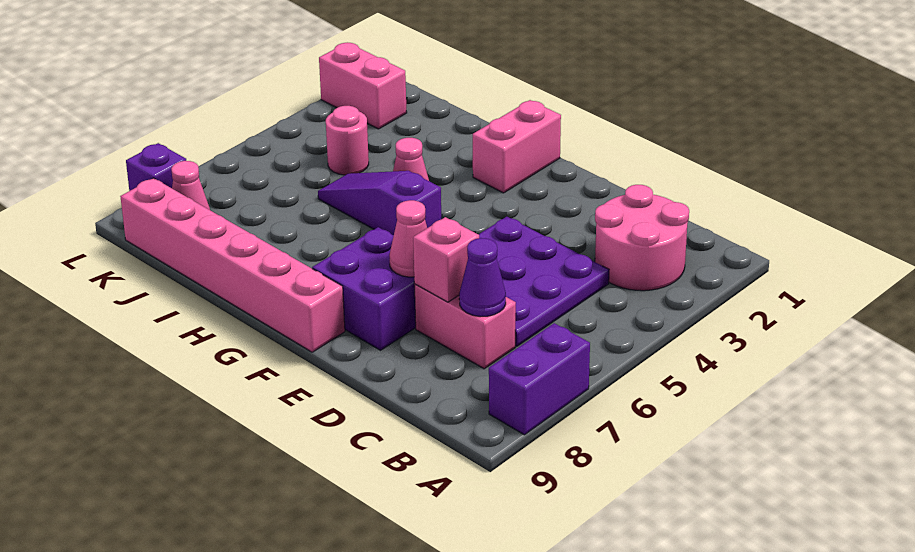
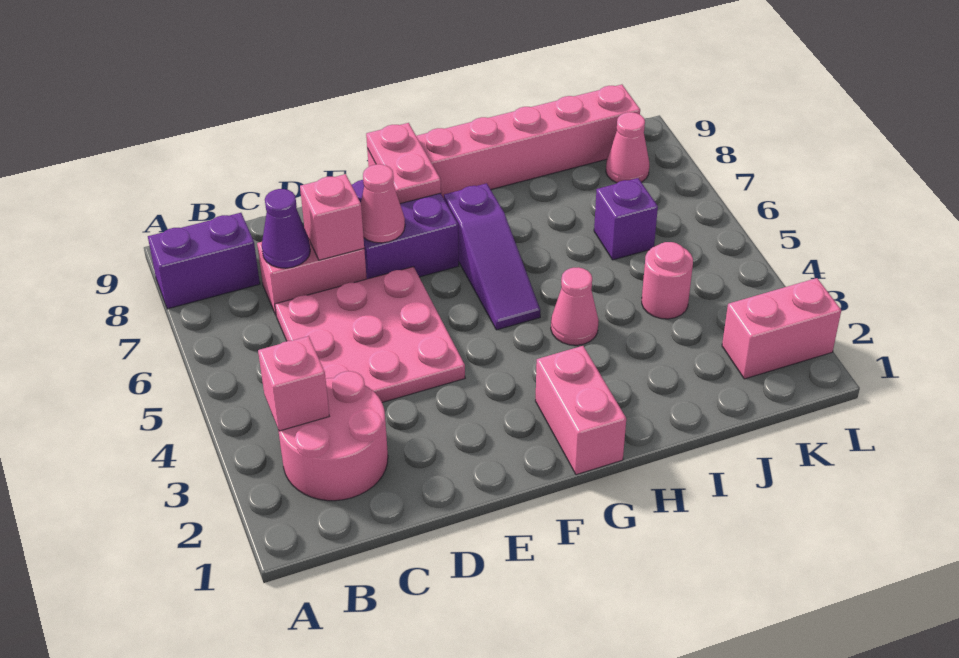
purple brick A7:A8 level 1 -> purple brick A8:B8 level 1
none -> pink brick B3 level 2
purple plate C4:E6 level 1 -> pink plate C4:E6 level 1
none -> pink plate F8:F9 level 2
purple slope G5:I5 level 1 top G -> purple slope G5:G7 level 1 top 7
purple brick L8 level 1 -> purple brick J6 level 1

